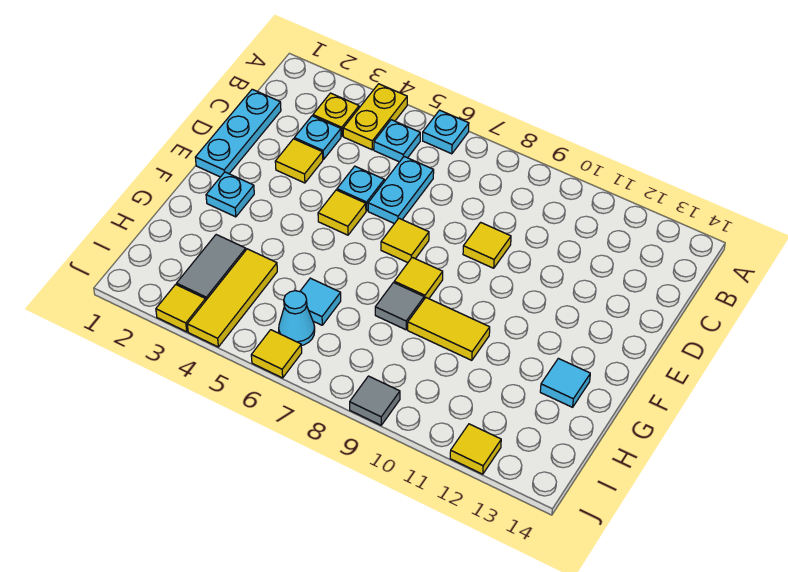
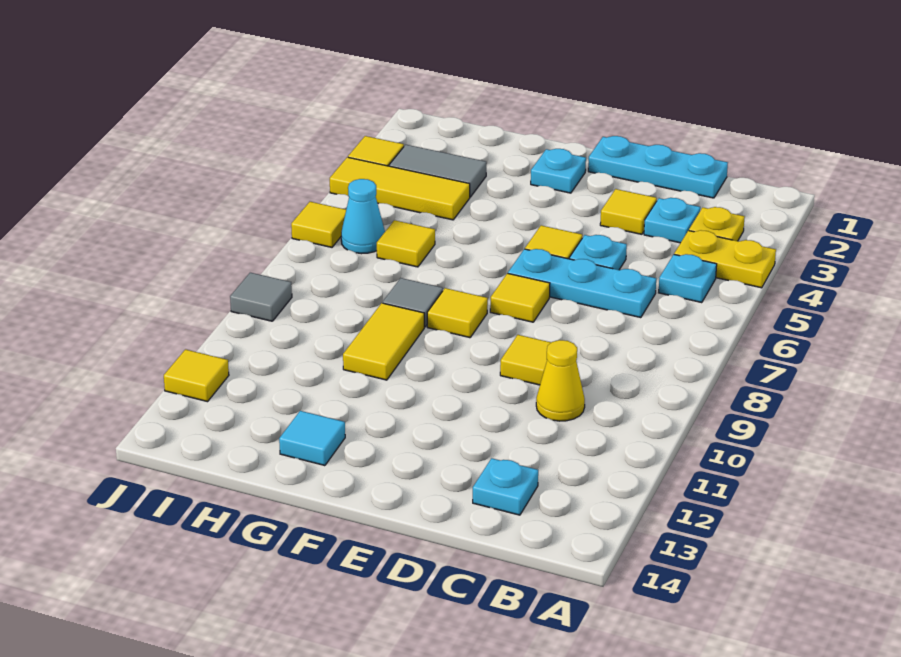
cyan plate A6 level 1 -> cyan plate C13 level 1
cyan plate C6:D6 level 1 -> cyan plate C6:E6 level 1
none -> yellow cone C10 level 1
cyan tile H6 level 1 -> yellow tile H6 level 1

